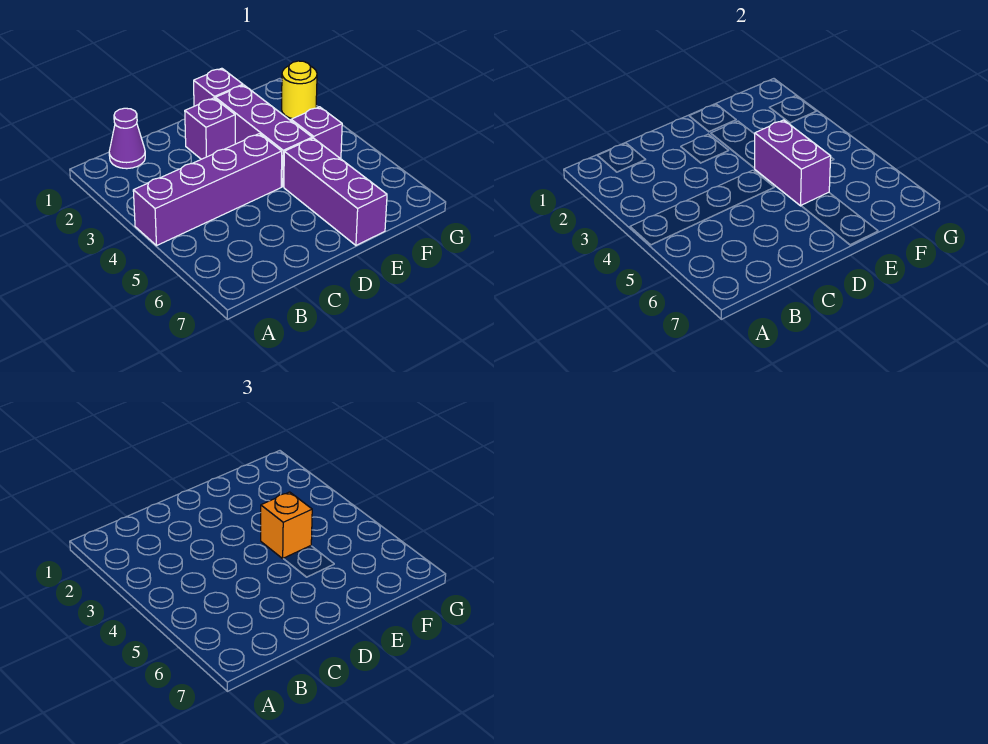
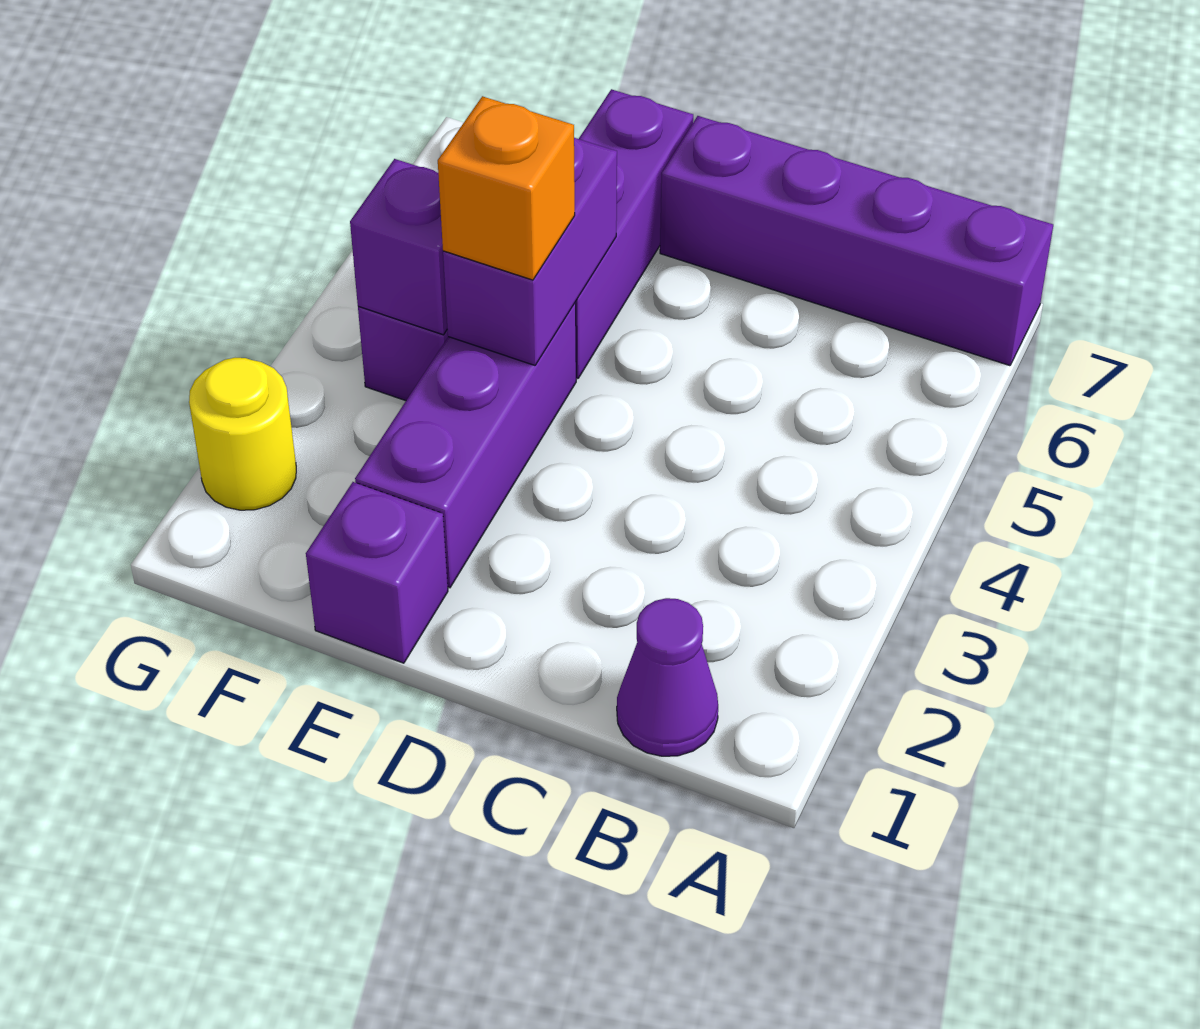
purple brick A4:D4 level 1 -> purple brick A7:D7 level 1
purple brick D2 level 1 -> purple brick F4 level 2

